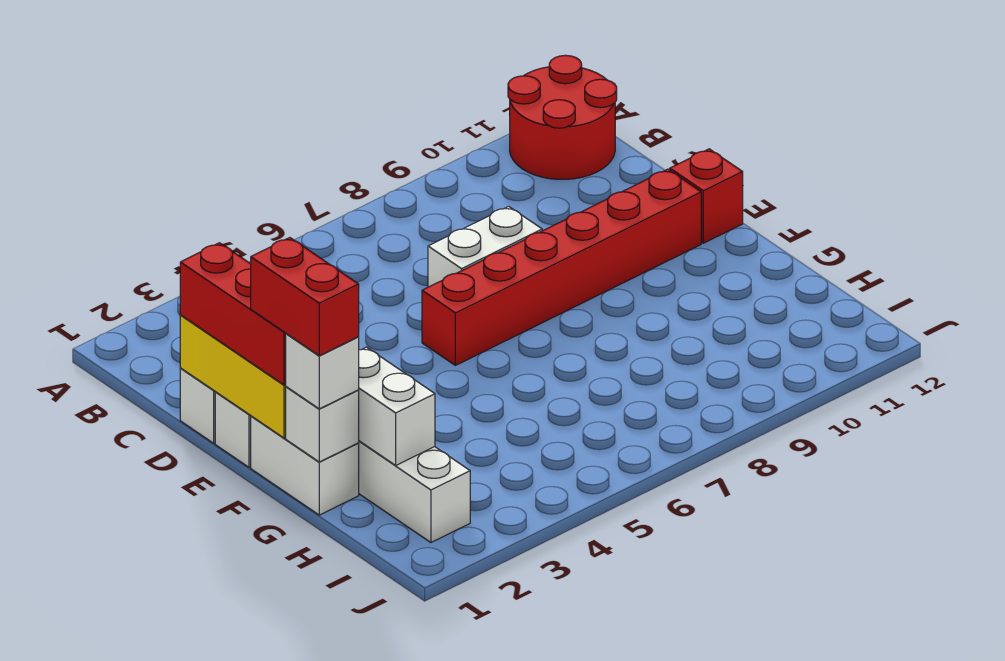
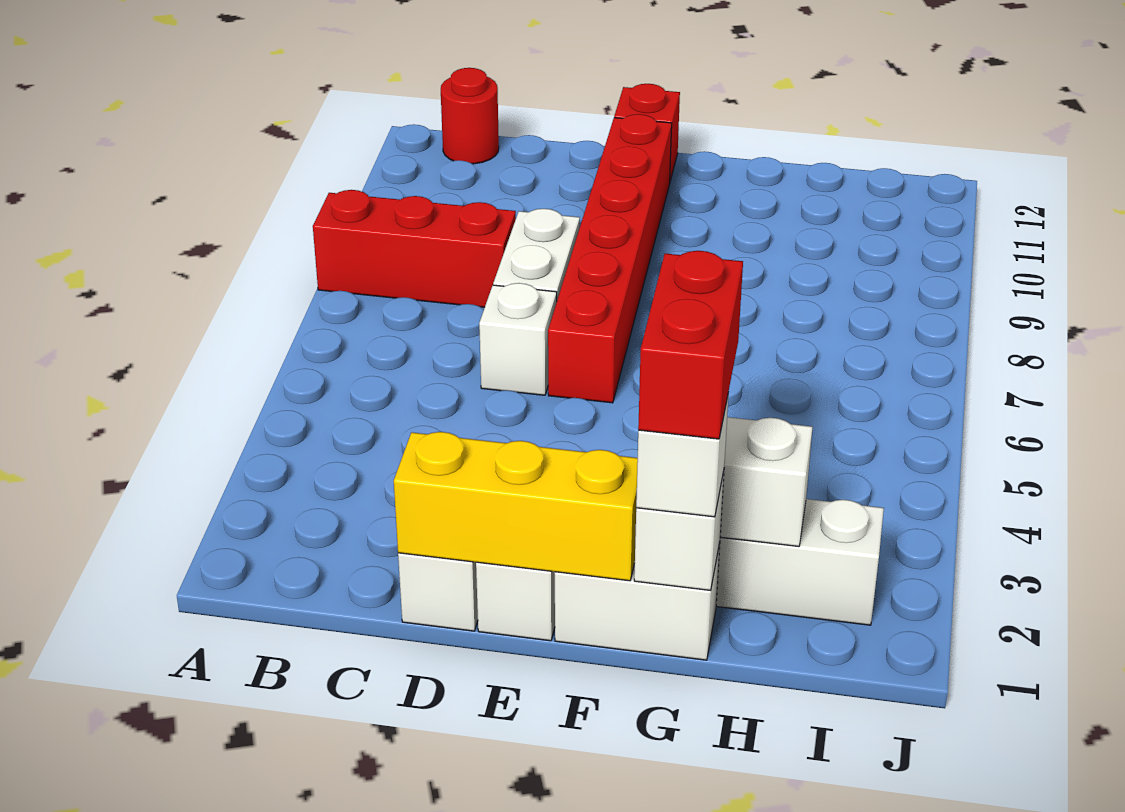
red round brick A11:B12 level 1 -> red round brick B12 level 1
red brick D1:F1 level 3 -> red brick A8:C8 level 1
none -> white brick D6 level 1
red brick F1:G1 level 4 -> red brick G1:G2 level 4

